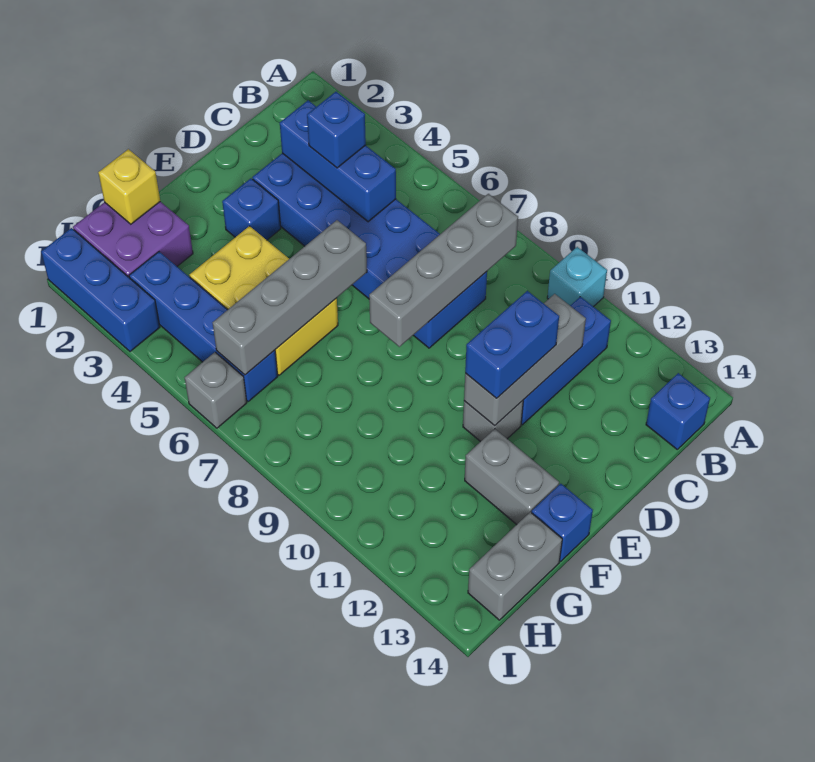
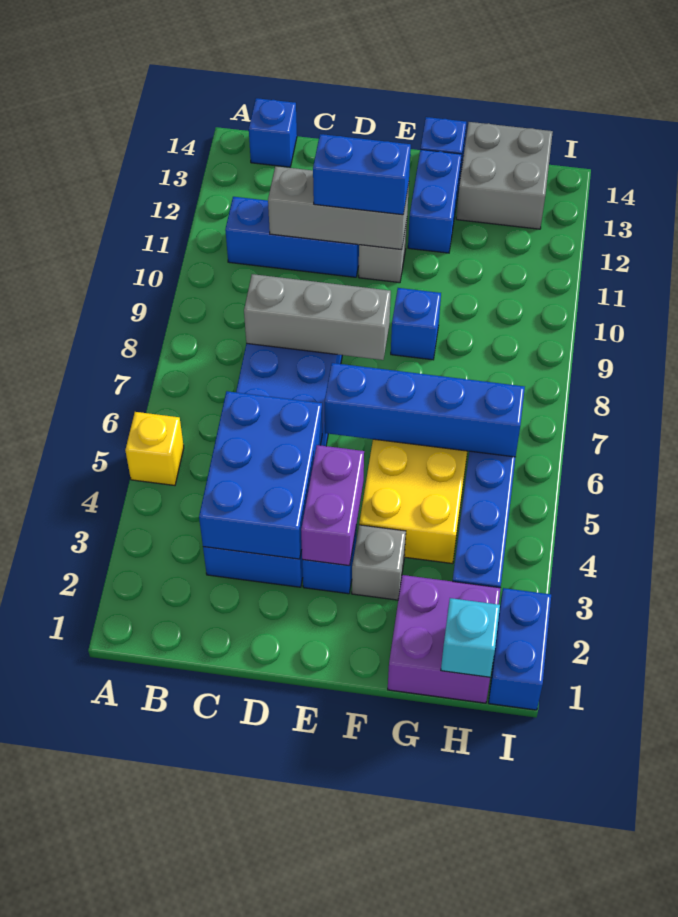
cyan brick A10 level 1 -> cyan brick H1 level 2
grey brick B8:E8 level 2 -> grey brick C8:E8 level 2
blue brick C3:C5 level 2 -> blue brick C3:D5 level 2
blue brick C4 level 3 -> blue brick F9 level 1
none -> purple brick E3:E4 level 2
grey brick E6:H6 level 2 -> blue brick E6:H6 level 2
grey brick F12:F13 level 1 -> blue brick F12:F13 level 1
yellow brick G1 level 2 -> yellow brick A5 level 1
grey brick G14:H14 level 1 -> grey brick G13:H14 level 1
blue brick I1:I3 level 1 -> blue brick I1:I2 level 1
grey brick I6 level 1 -> grey brick F3 level 1

